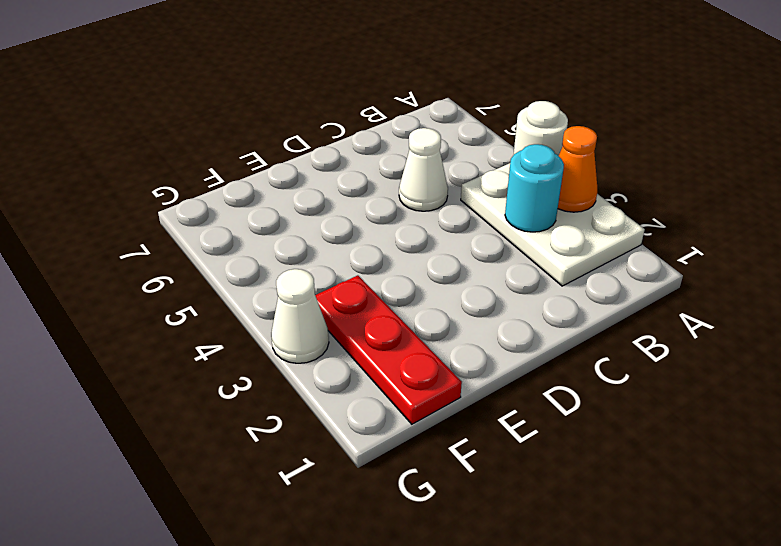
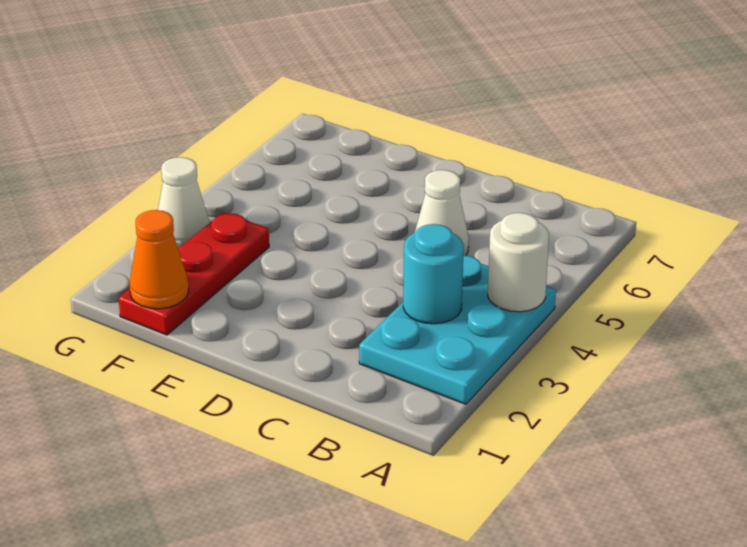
white plate A2:B4 level 1 -> cyan plate A2:B4 level 1
orange cone A3 level 2 -> orange cone F1 level 2

